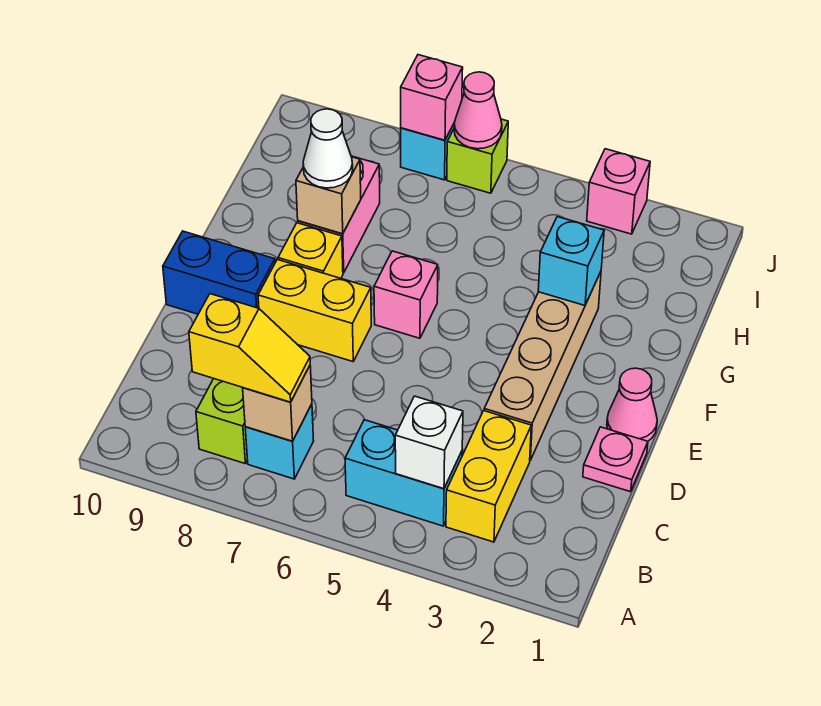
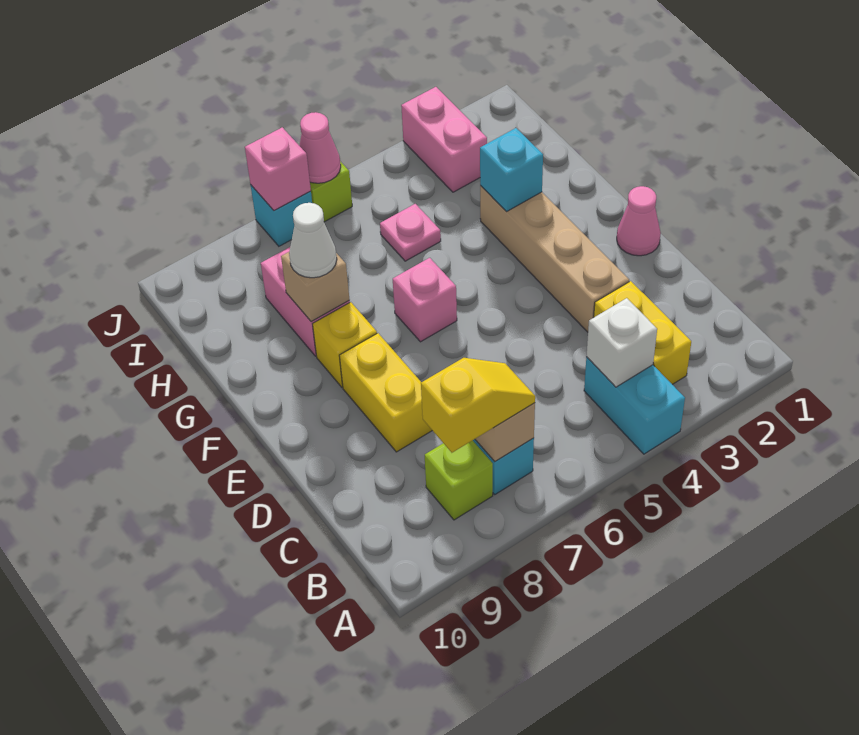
cyan brick B4:B5 level 1 -> cyan brick A4:B4 level 1
pink plate D1 level 1 -> pink plate H5 level 1
yellow brick E7:E8 level 1 -> yellow brick D8:E8 level 1
blue brick E9:E10 level 1 -> none
pink brick J3 level 1 -> pink brick I3:J3 level 1

